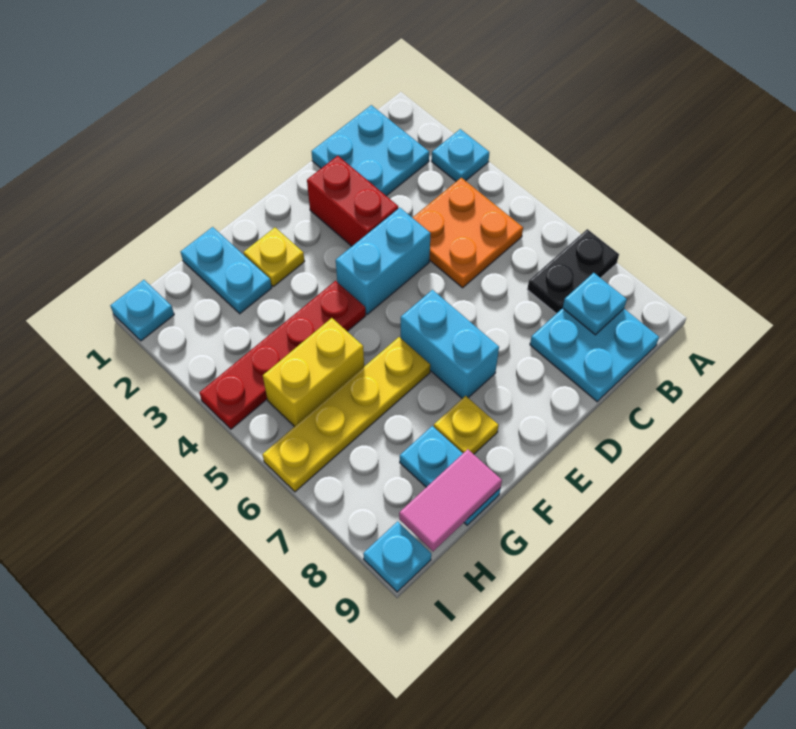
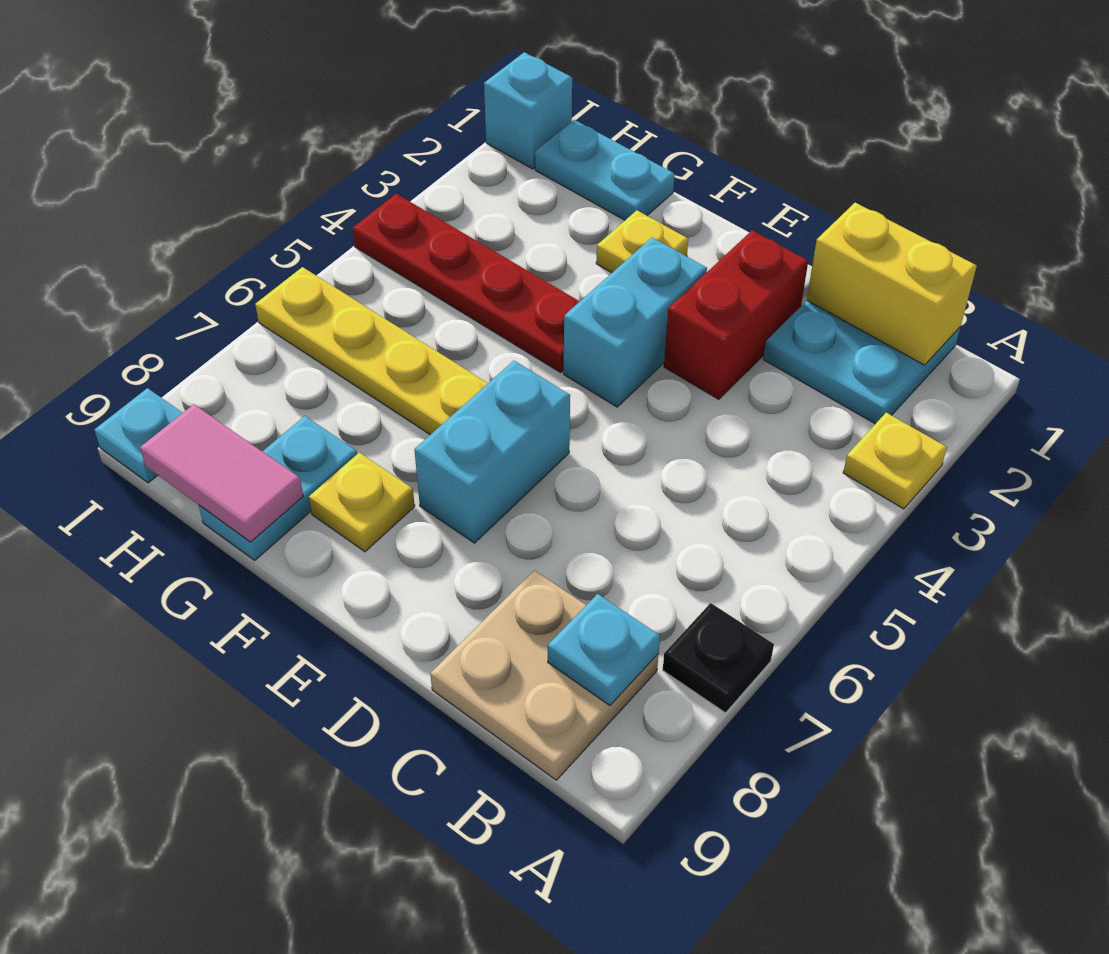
cyan plate A3 level 1 -> yellow plate A3 level 1
black plate A7:B7 level 1 -> black plate A7 level 1
orange plate B4:C5 level 1 -> none
cyan plate B8:C9 level 1 -> tan plate B8:C9 level 1
cyan brick D4:E4 level 1 -> cyan brick E3:E4 level 1
cyan plate G1:G2 level 1 -> cyan plate G1:H1 level 1
yellow brick G5:H5 level 1 -> yellow brick B1:C1 level 2
cyan plate I1 level 1 -> cyan brick I1 level 1

